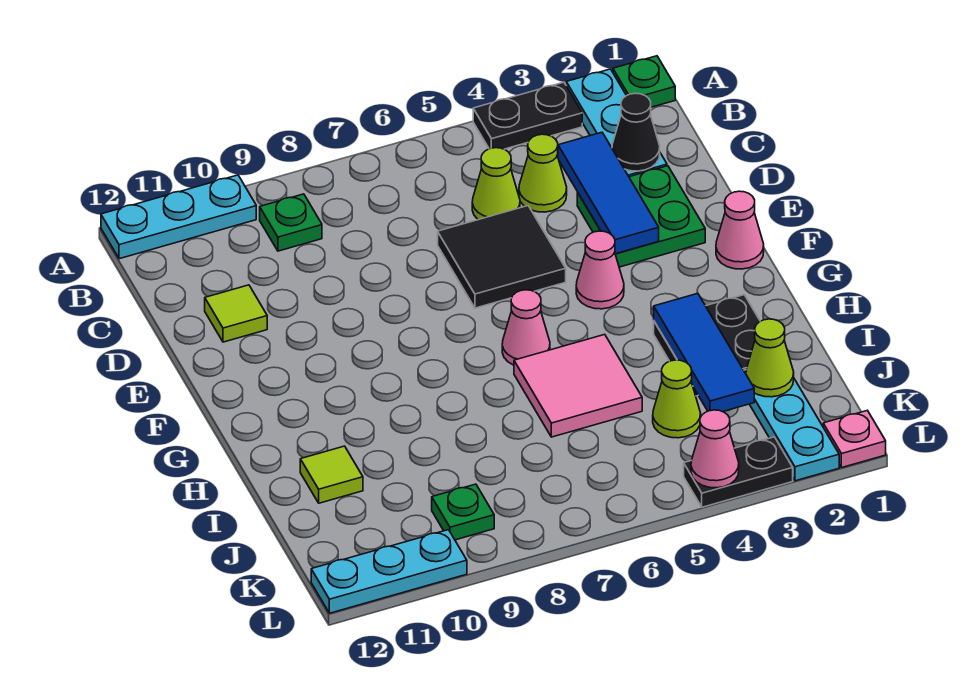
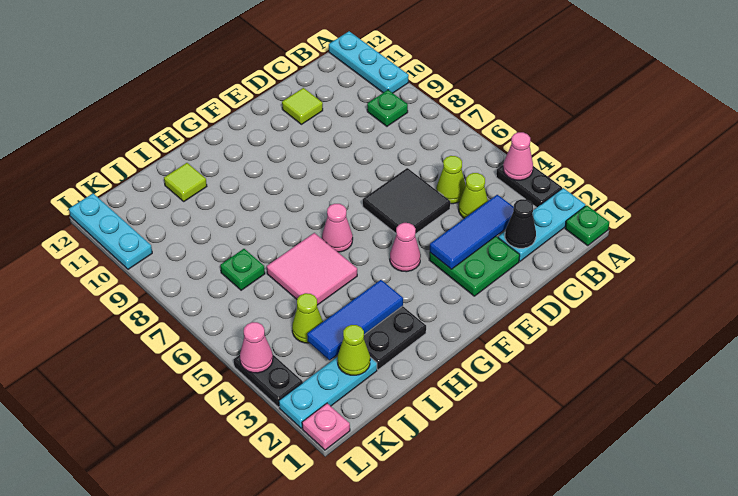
pink cone F1 level 1 -> pink cone A4 level 2
green plate K9 level 1 -> green plate J7 level 1

